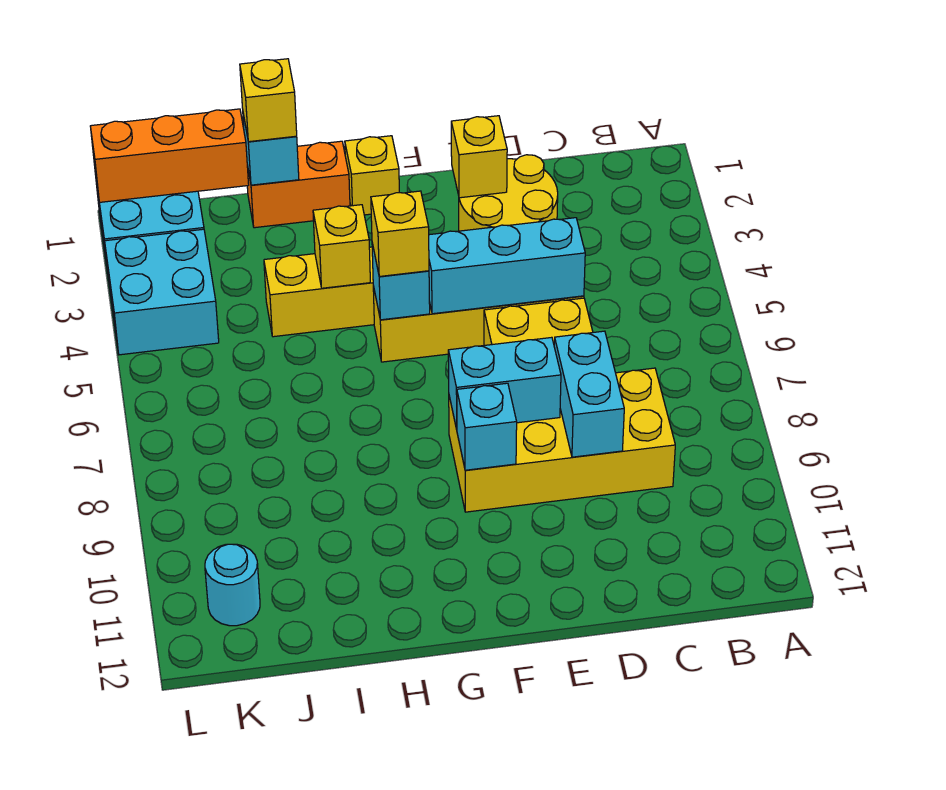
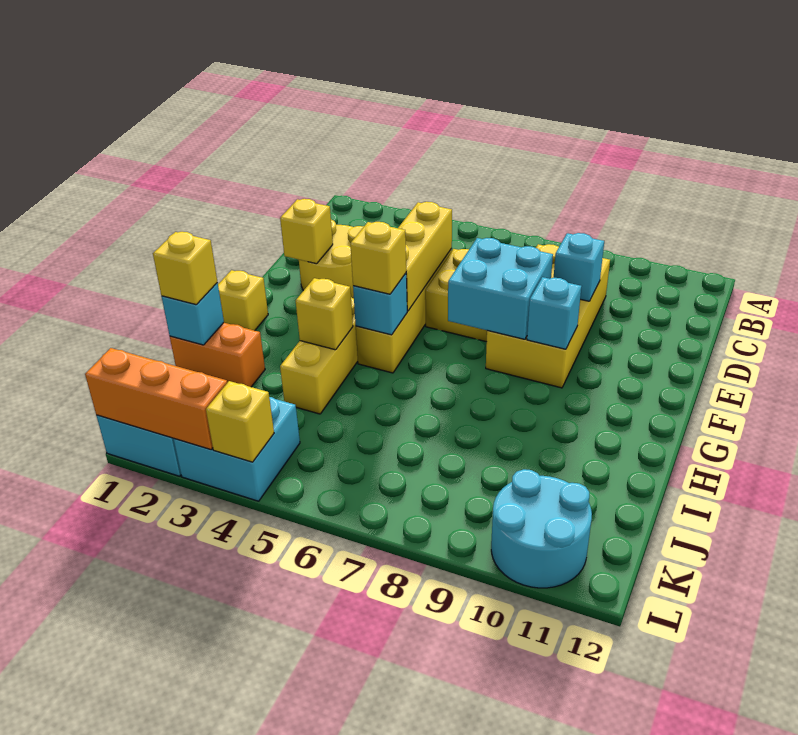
cyan brick D5:F5 level 2 -> yellow brick D5:F5 level 2
cyan brick D8:D9 level 2 -> cyan brick D9 level 2
cyan brick E8:F8 level 2 -> cyan brick E7:F8 level 2
orange brick H1:I1 level 1 -> orange brick I1:I2 level 1
orange brick J1:L1 level 2 -> orange brick L1:L3 level 2
cyan round brick K11 level 1 -> cyan round brick K10:L11 level 1
none -> yellow brick L4 level 2

